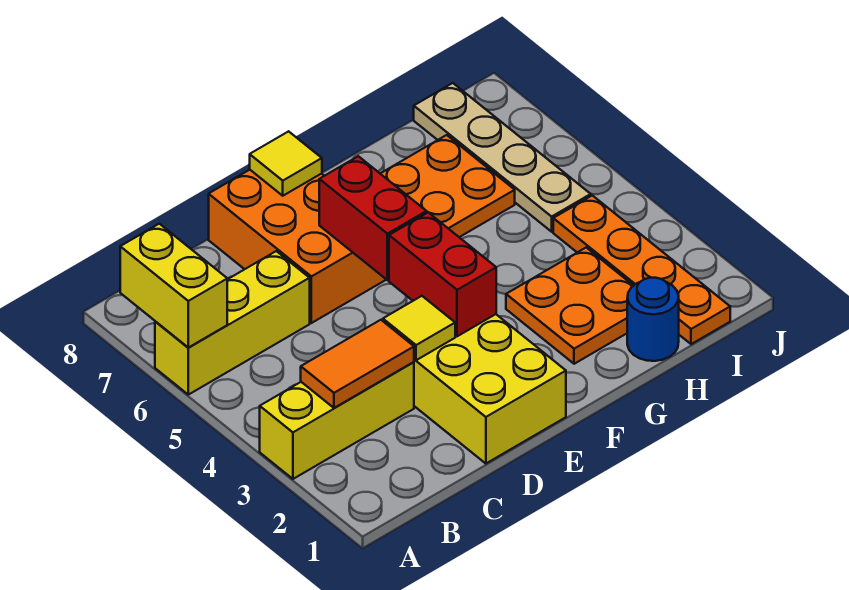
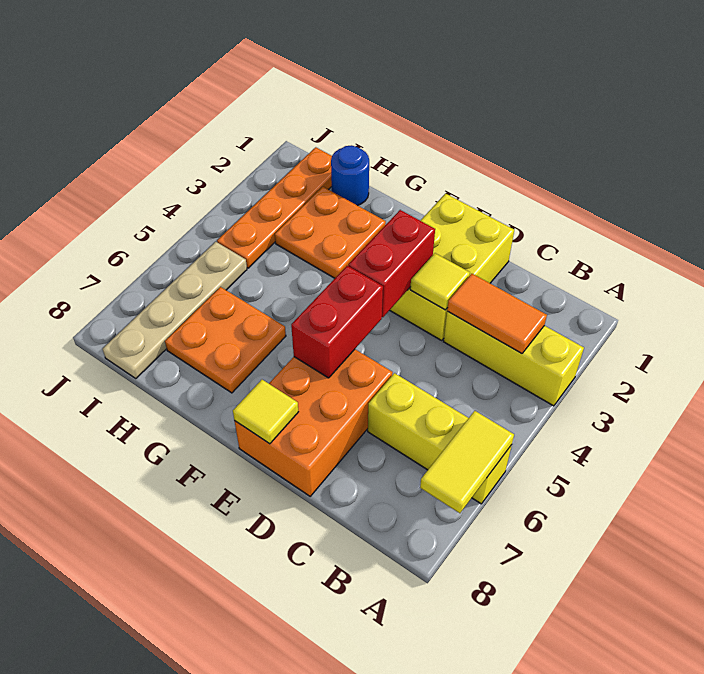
yellow brick A6:A7 level 2 -> yellow tile A6:A7 level 2

